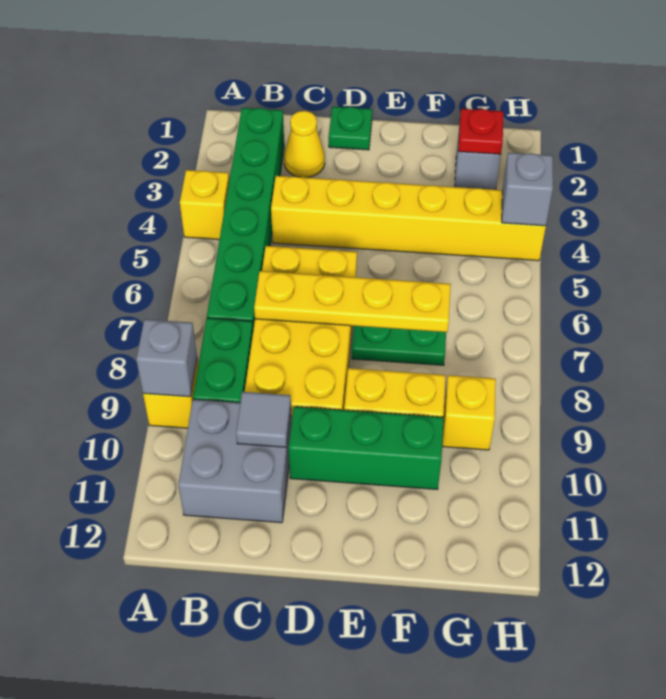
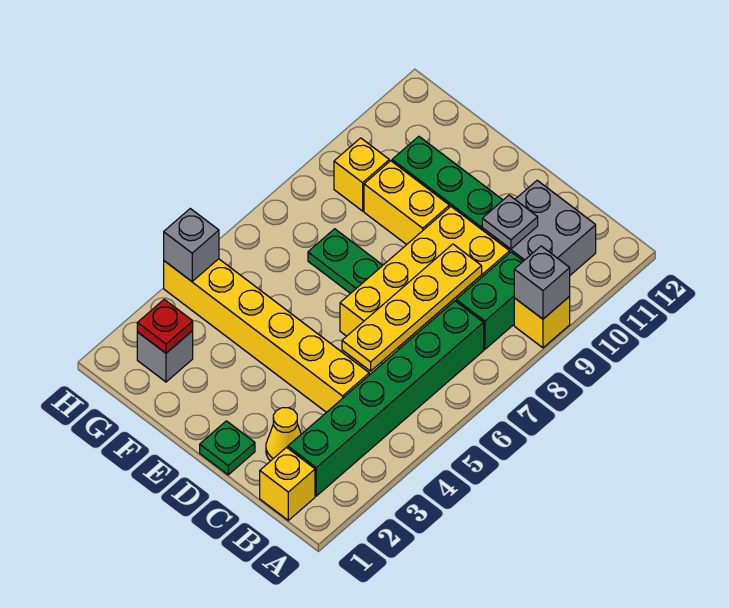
yellow brick A4 level 1 -> yellow brick B1 level 1
yellow plate C7:F7 level 2 -> yellow plate C5:C8 level 2
grey tile C10 level 2 -> grey plate C10 level 2

